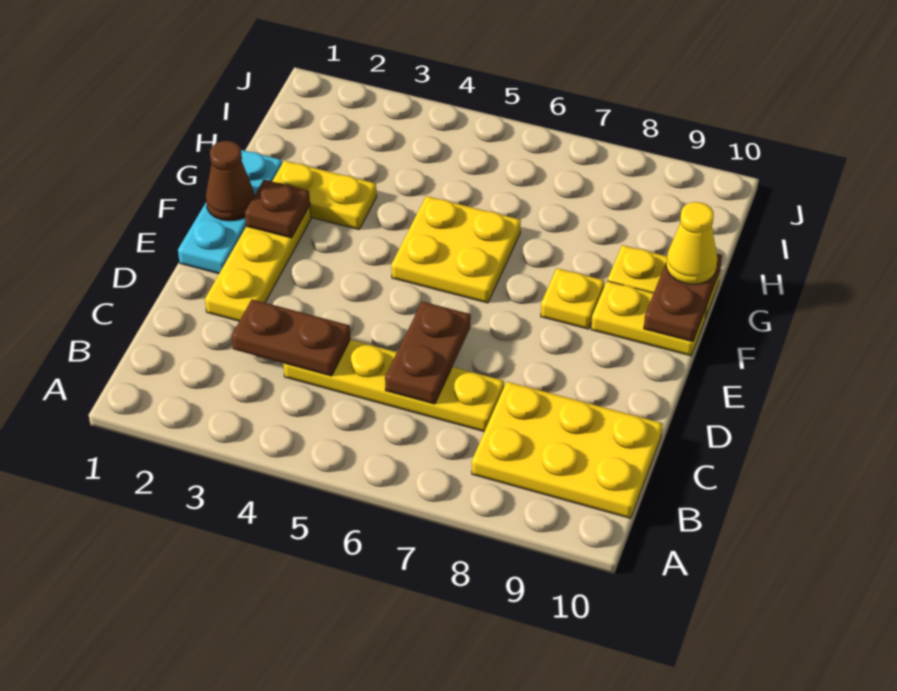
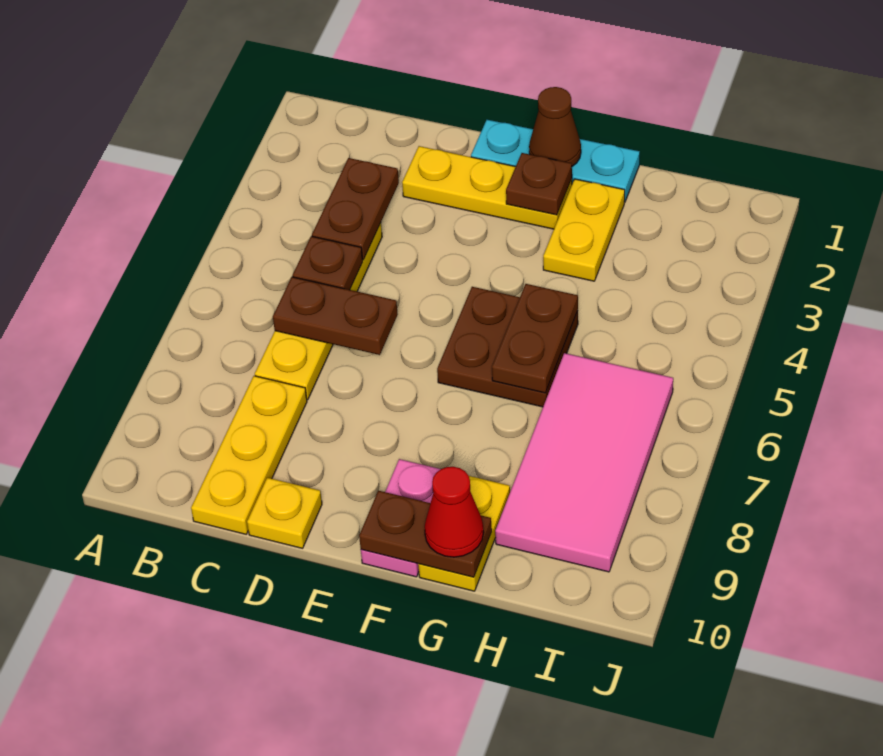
yellow plate B8:C10 level 1 -> yellow plate C8:C10 level 1
none -> brown plate C5 level 2
yellow plate F5:G6 level 1 -> brown plate F5:G6 level 1
yellow plate F8 level 1 -> yellow plate D10 level 1
yellow plate F9:F10 level 1 -> pink plate F9:F10 level 1
none -> brown plate G5:G6 level 2
yellow cone G10 level 3 -> red cone G10 level 3
none -> pink tile H6:I9 level 1

